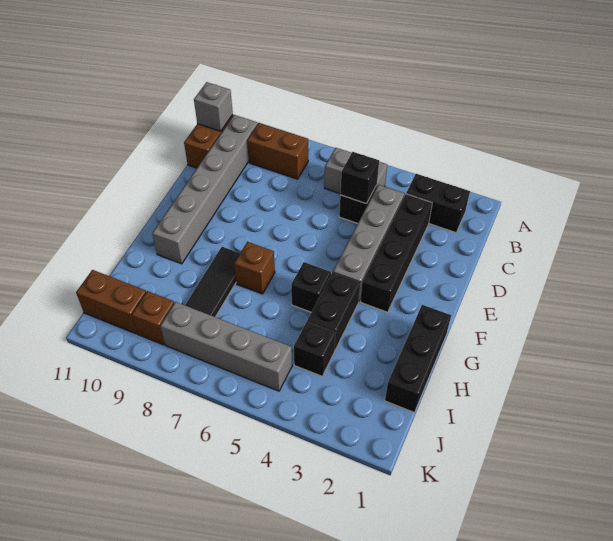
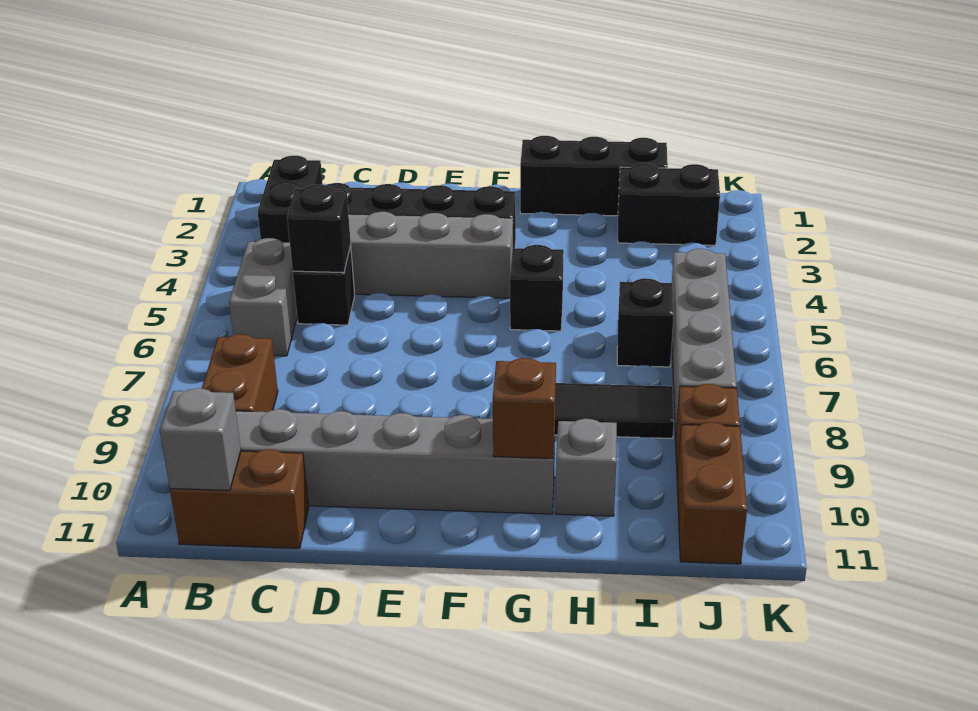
black brick G4:H4 level 1 -> black brick I2:J2 level 1
brown brick G7 level 1 -> brown brick G10 level 2
none -> grey brick H10 level 1
black brick I4 level 1 -> black brick I6 level 1

